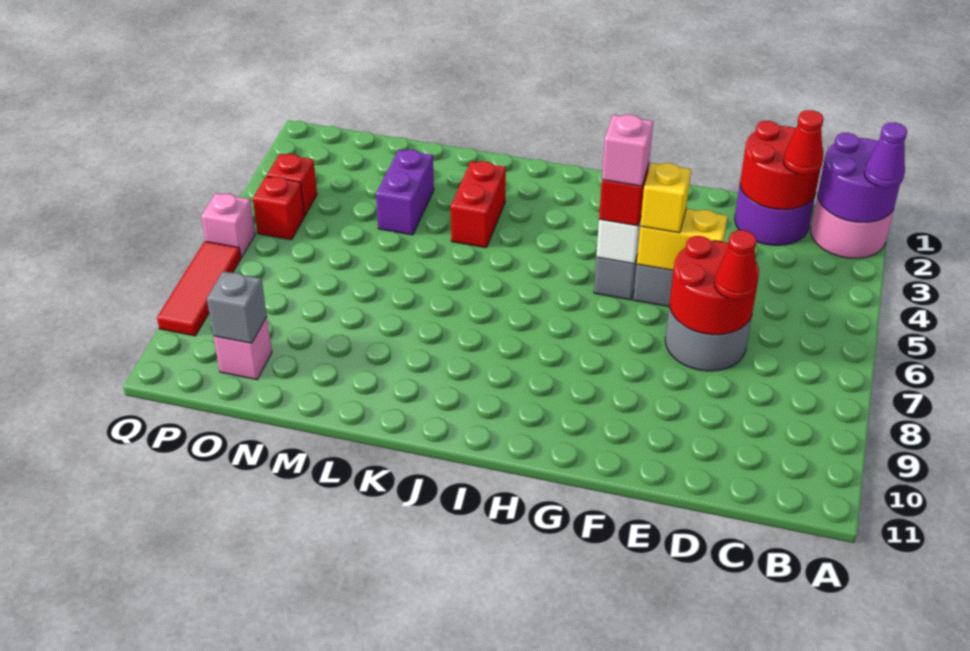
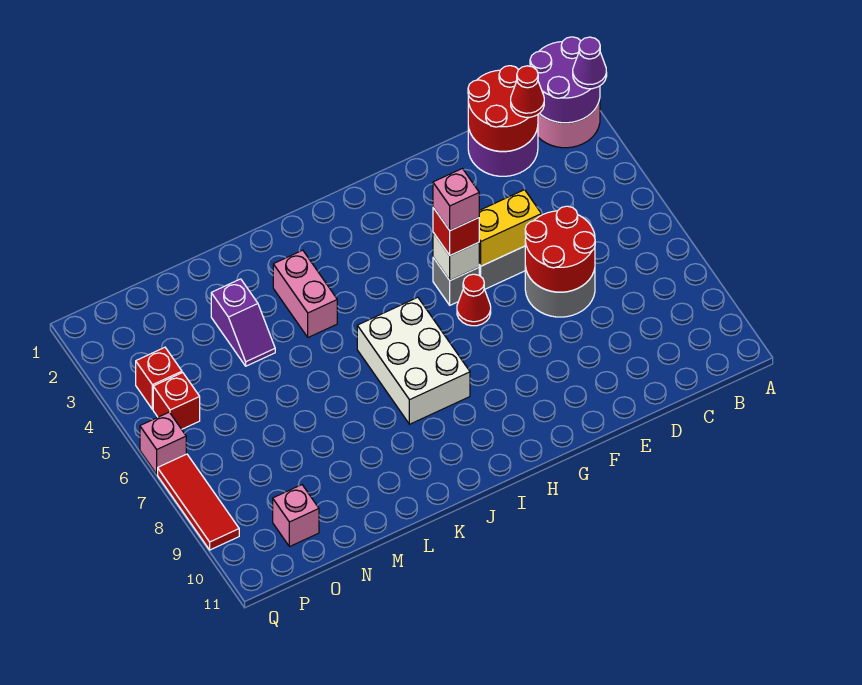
red cone D7 level 3 -> red cone G6 level 1
yellow brick F5 level 3 -> none
none -> white brick I6:J8 level 1
red brick K3:K4 level 1 -> pink brick K3:K4 level 1
purple brick M3:M4 level 1 -> purple slope M3:M4 level 1 top 3
grey brick O10 level 2 -> none

